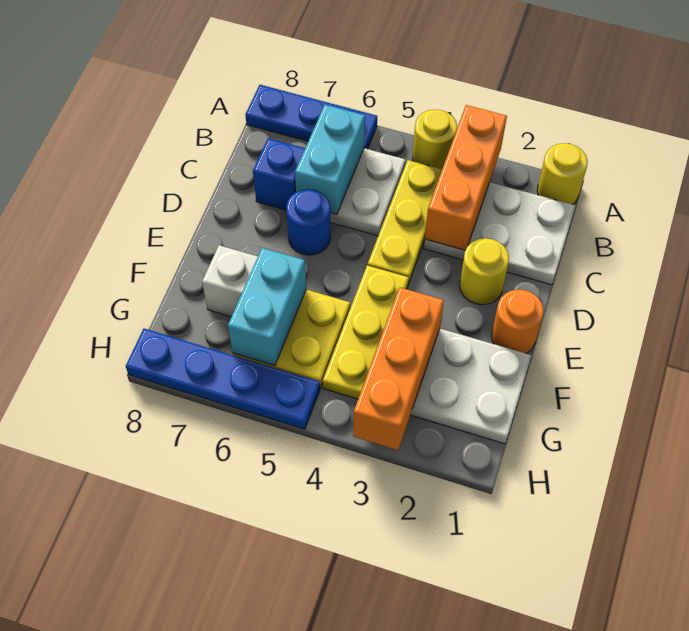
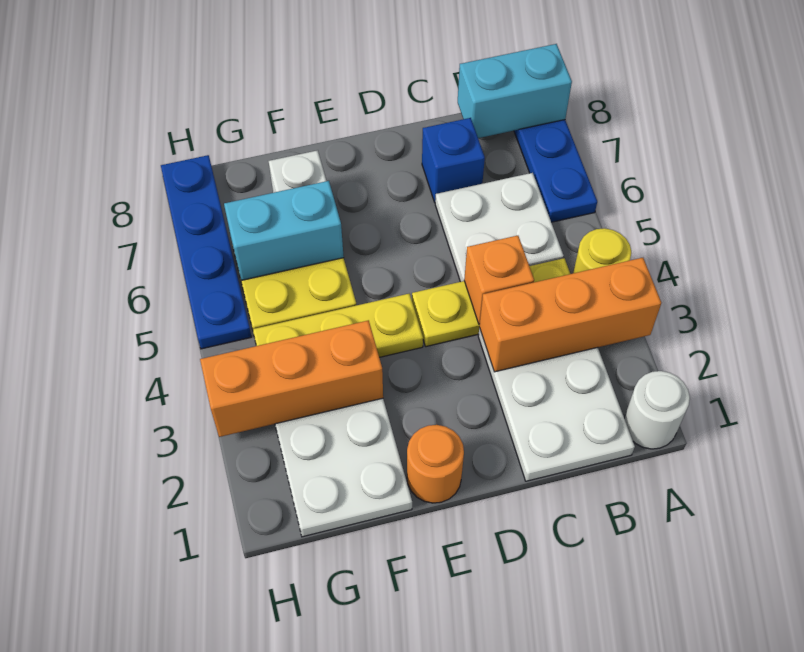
yellow round brick A1 level 1 -> white round brick A1 level 1
cyan brick B6:C6 level 2 -> cyan brick A8:B8 level 2
none -> orange brick C4 level 2
yellow round brick D2 level 1 -> none
blue round brick D6 level 1 -> none

